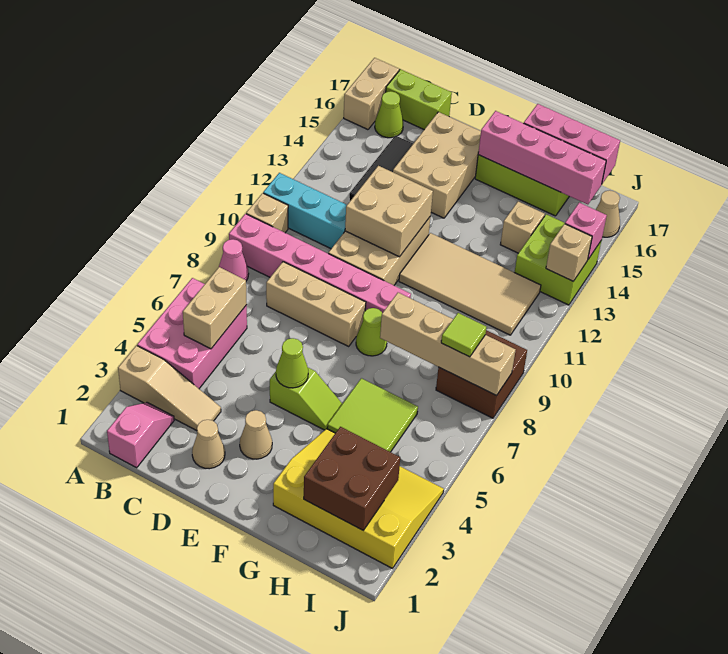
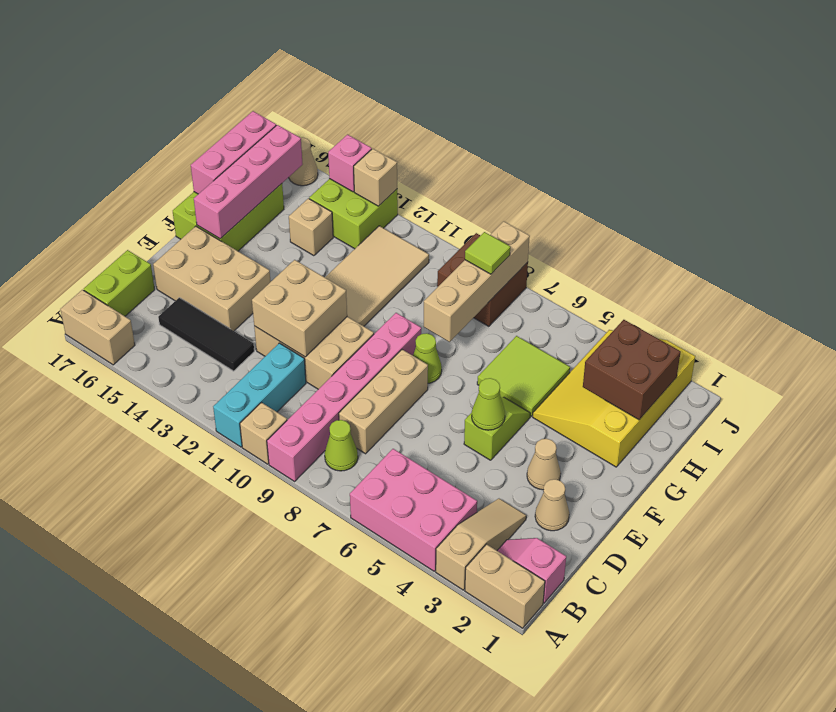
pink cone A8 level 1 -> none
tan brick B5:B6 level 2 -> tan brick A1:A2 level 1
lime cone B16 level 1 -> lime cone B8 level 1

